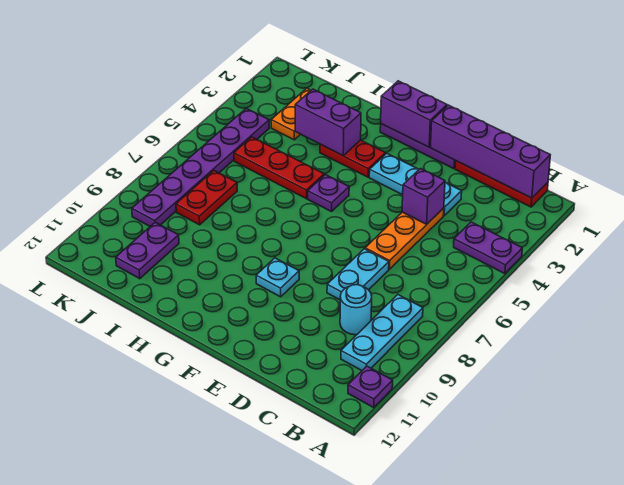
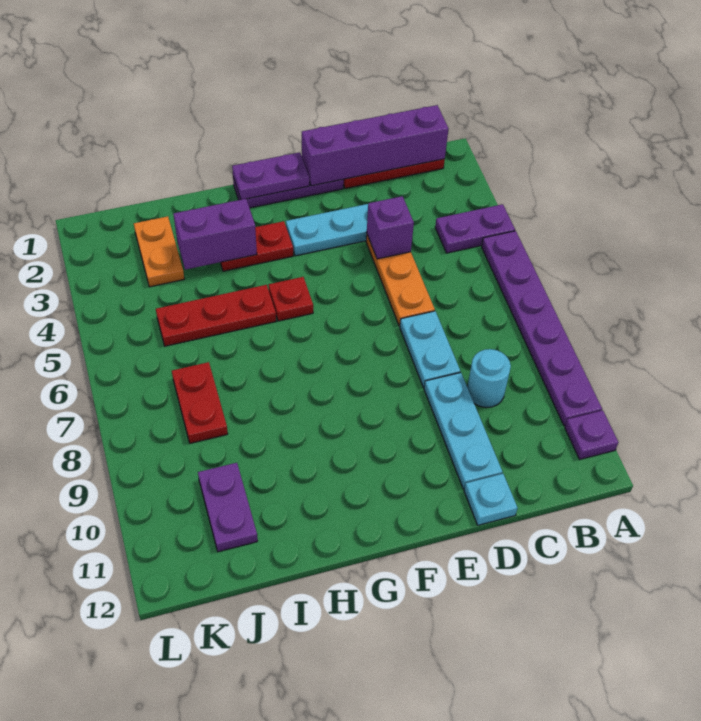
cyan plate B8:B10 level 1 -> cyan plate D9:D11 level 1
purple brick F1:G1 level 2 -> purple plate F1:G1 level 2
cyan plate F9 level 1 -> cyan plate D12 level 1
purple plate G5 level 1 -> red plate G5 level 1
purple plate K4:K9 level 1 -> purple plate A5:A10 level 1

